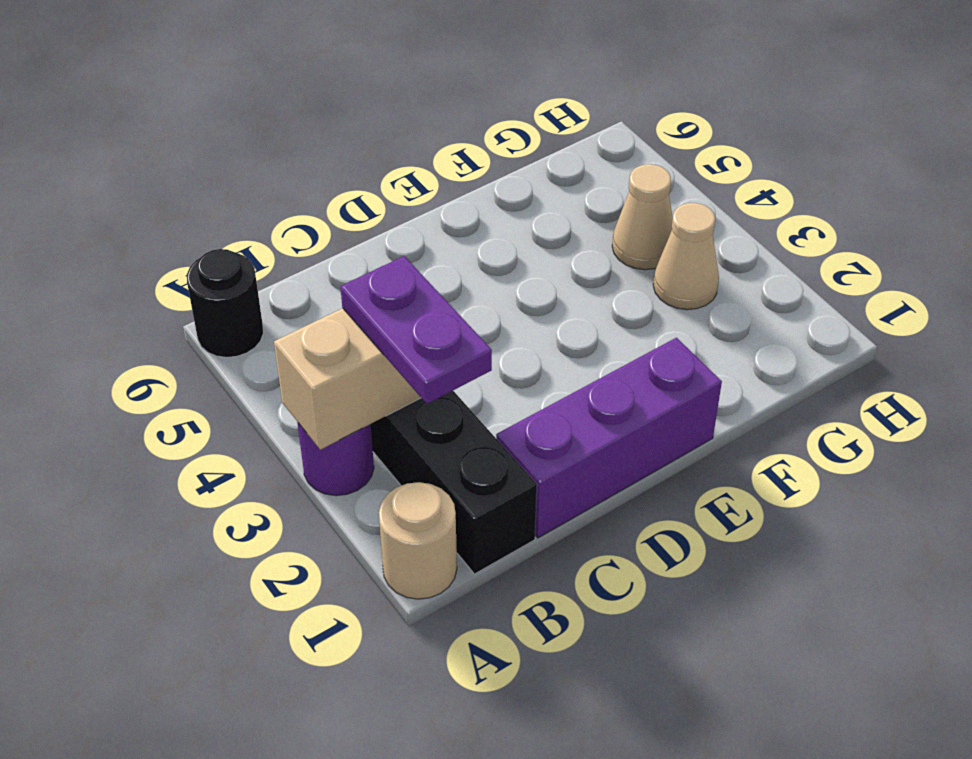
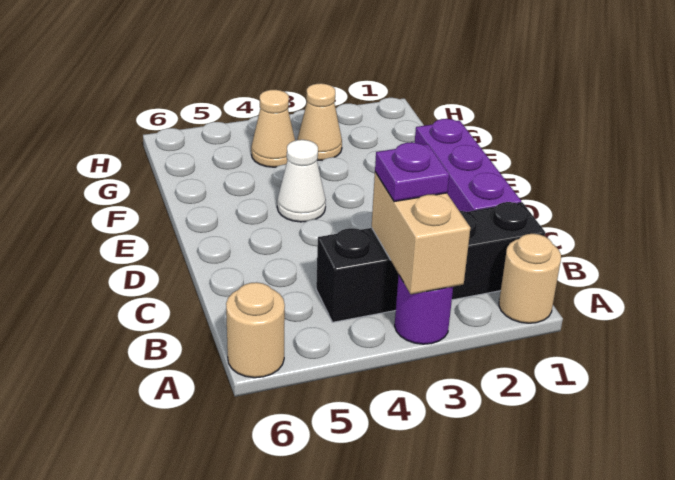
black round brick A6 level 1 -> tan round brick A6 level 1
purple plate B2:B3 level 3 -> purple plate B3 level 3
none -> white cone E4 level 1

